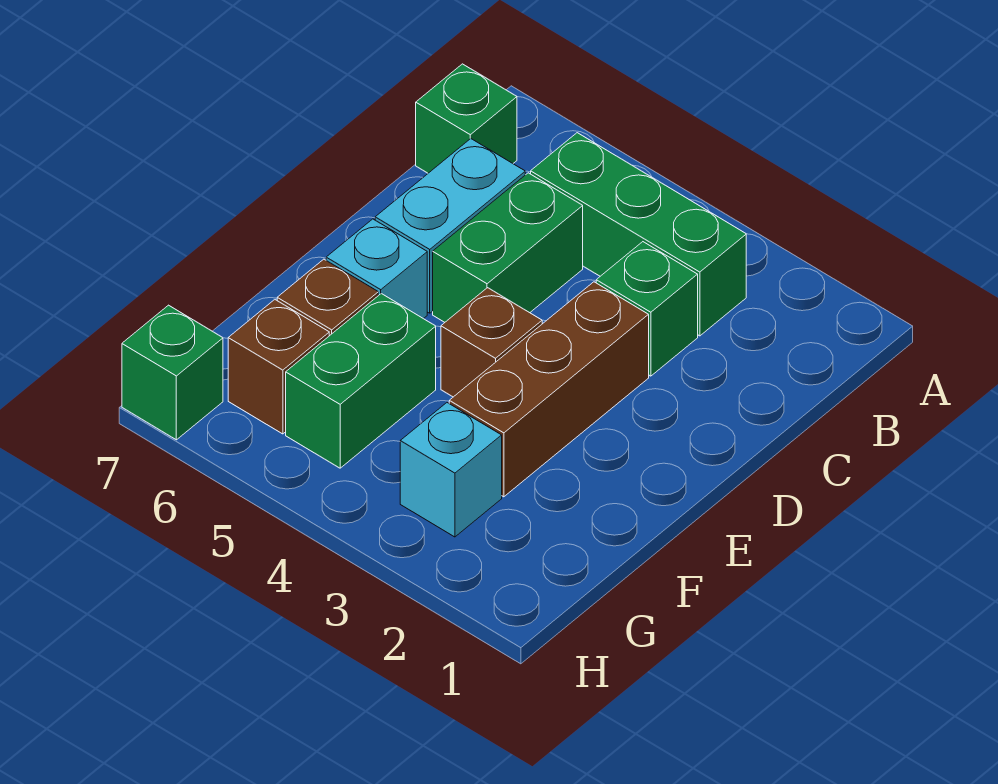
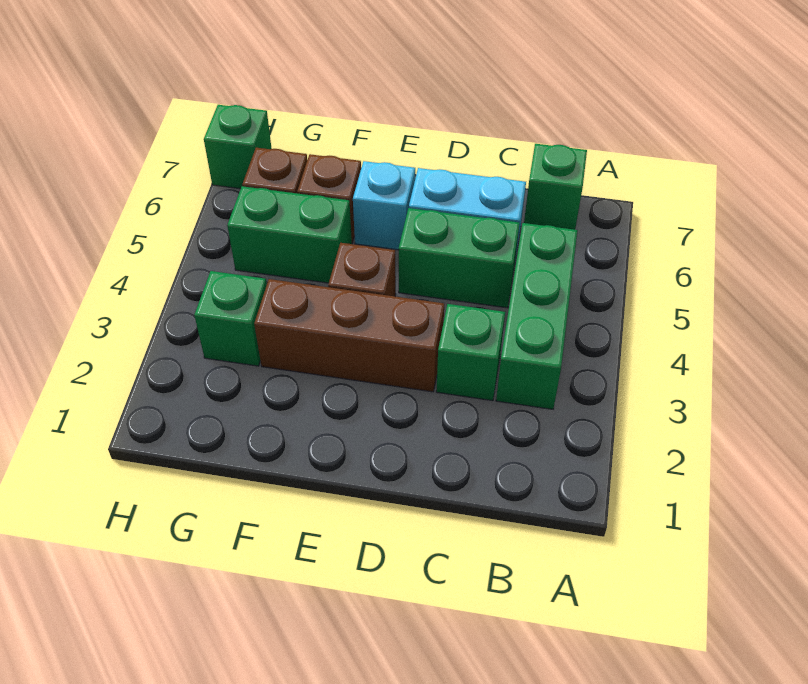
cyan brick G3 level 1 -> green brick G3 level 1

